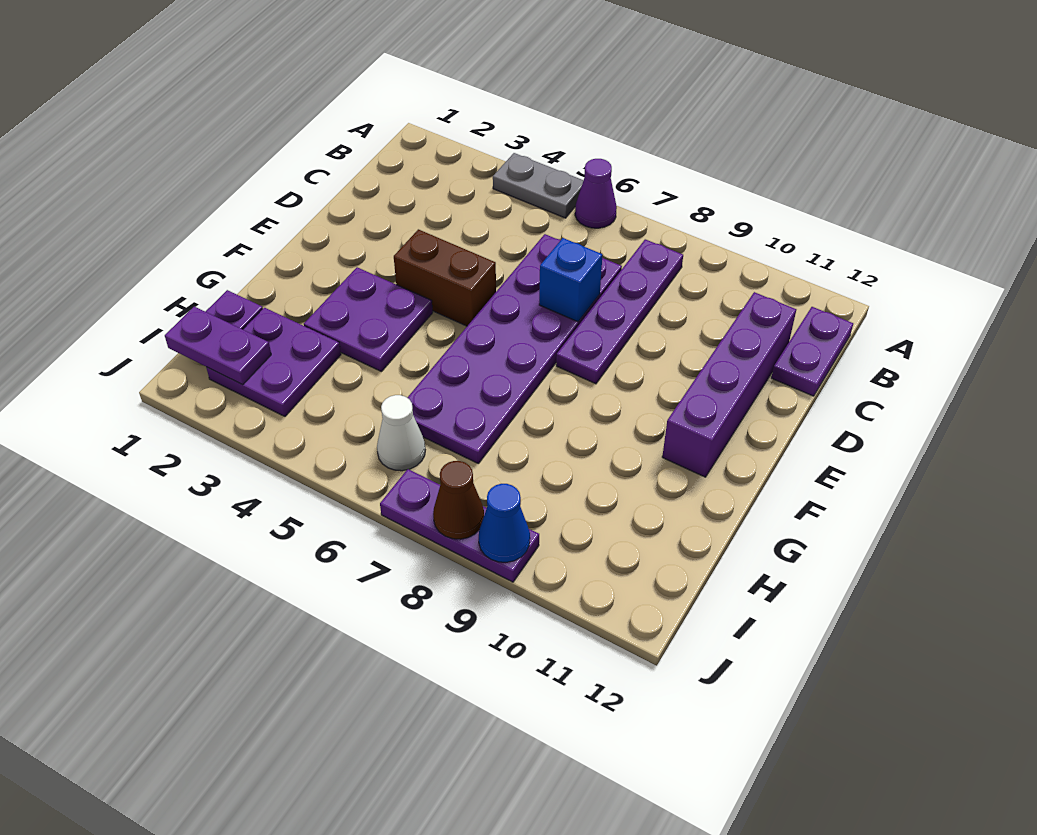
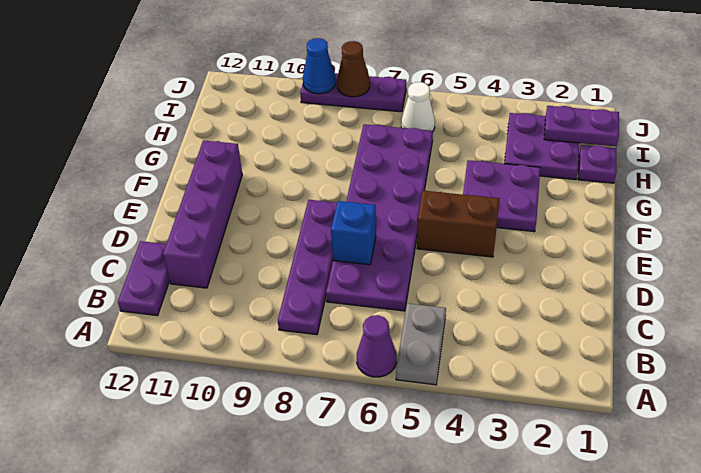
grey plate A4:A5 level 1 -> grey plate A5:B5 level 1

